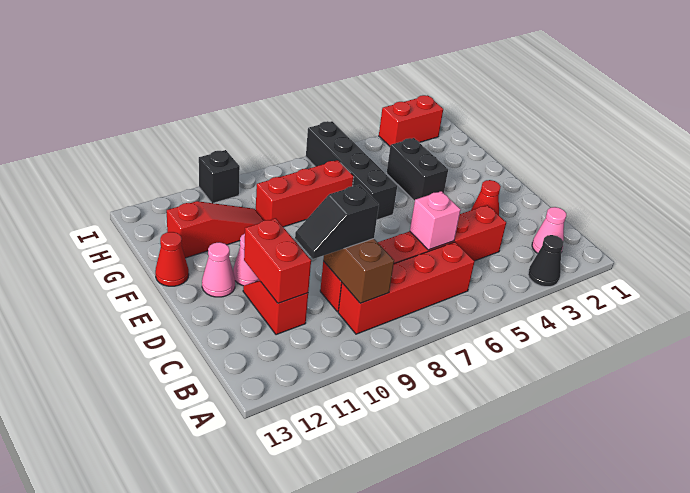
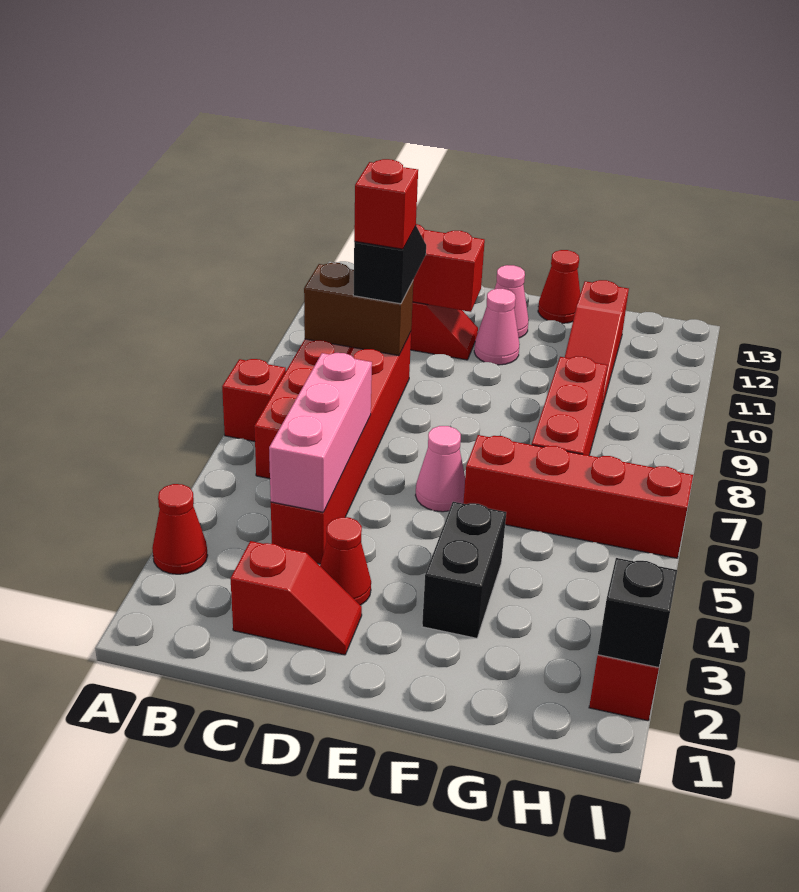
black cone A3 level 1 -> red cone A3 level 1
none -> red brick A7 level 1
pink cone B2 level 1 -> pink cone E6 level 1
none -> red slope C2:D2 level 1 top C
pink brick C6 level 2 -> pink brick C4:C6 level 2
none -> red brick C9 level 4
black brick F4:G4 level 1 -> black brick F3:F4 level 1
black brick F6:I6 level 1 -> red brick F6:I6 level 1
black brick I10 level 1 -> black brick I2 level 2

